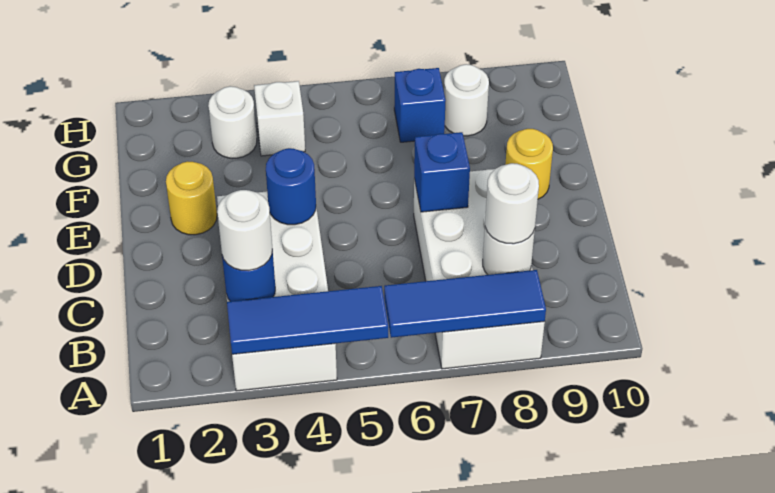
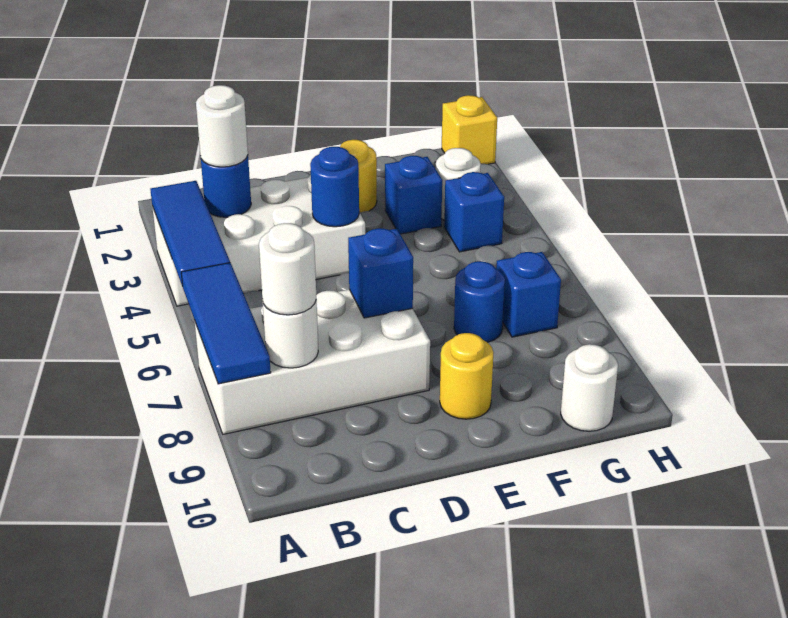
none -> blue brick F3 level 1
none -> blue round brick F7 level 1
white brick G4 level 1 -> blue brick G4 level 1
white round brick G8 level 1 -> white round brick G10 level 1
none -> yellow brick H1 level 1

